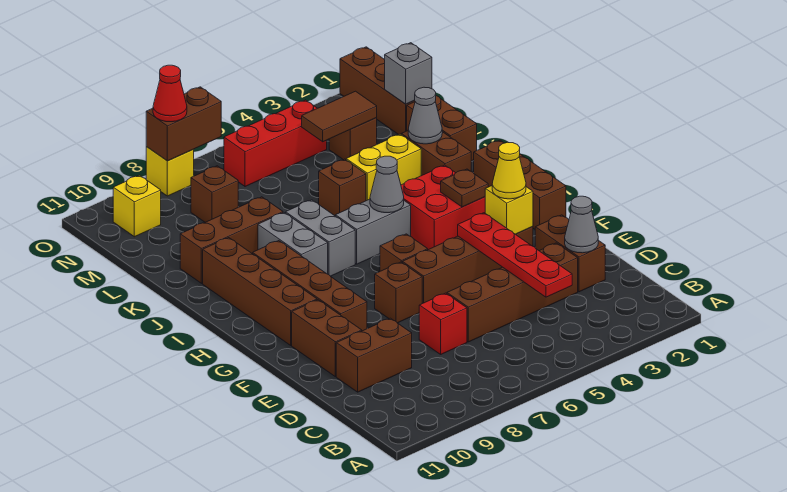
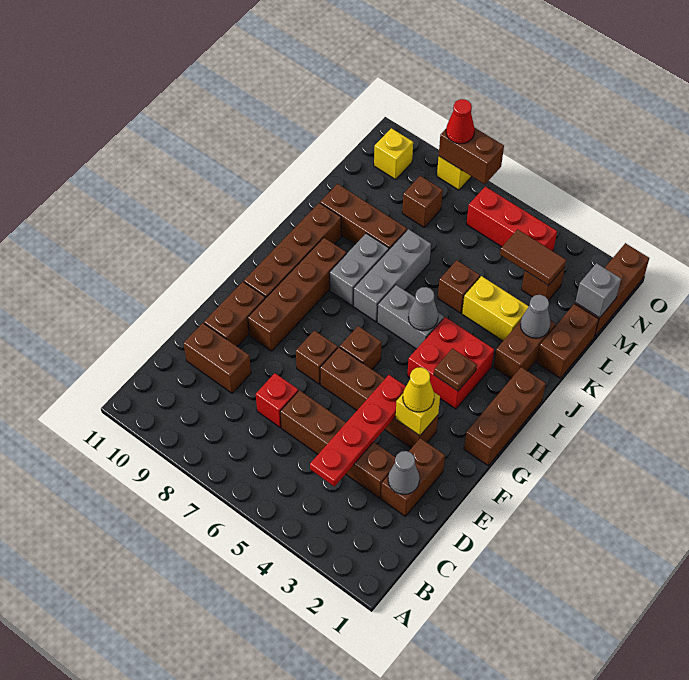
grey brick I7:J7 level 1 -> grey brick I7:K7 level 1

